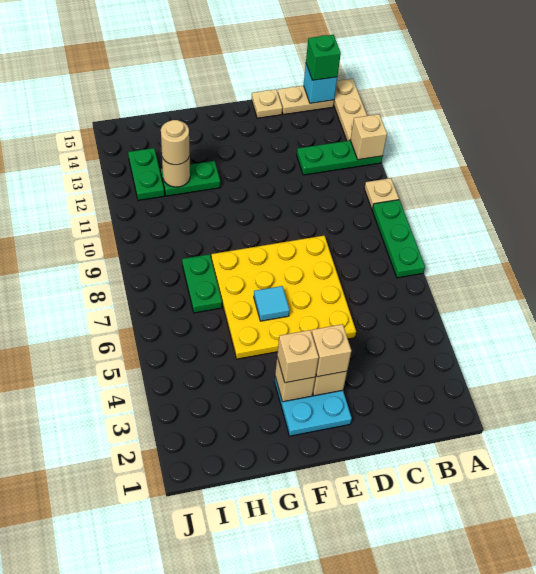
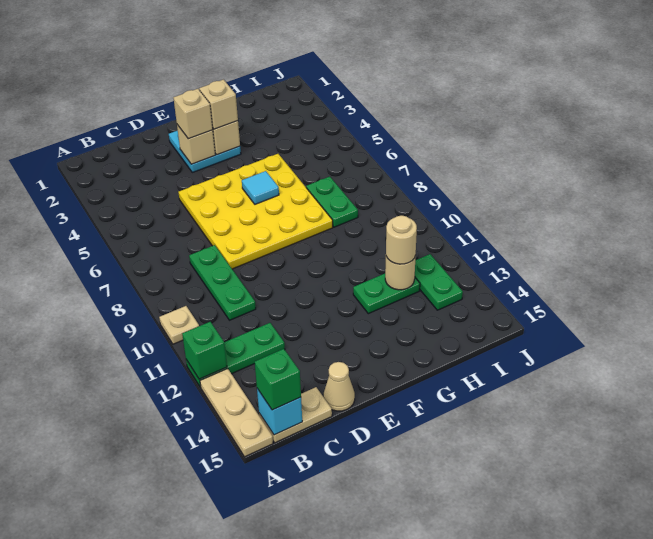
green plate A7:A9 level 1 -> green plate C8:C10 level 1
tan brick A12 level 2 -> green brick A12 level 2
tan plate D15 level 1 -> tan cone D15 level 1

